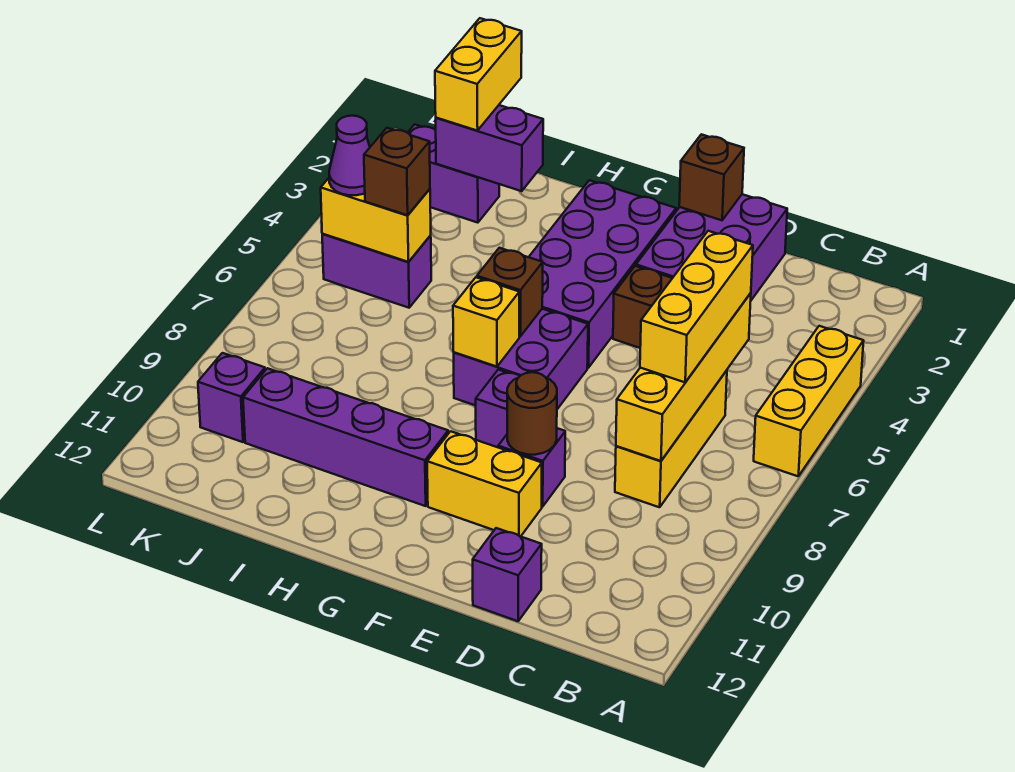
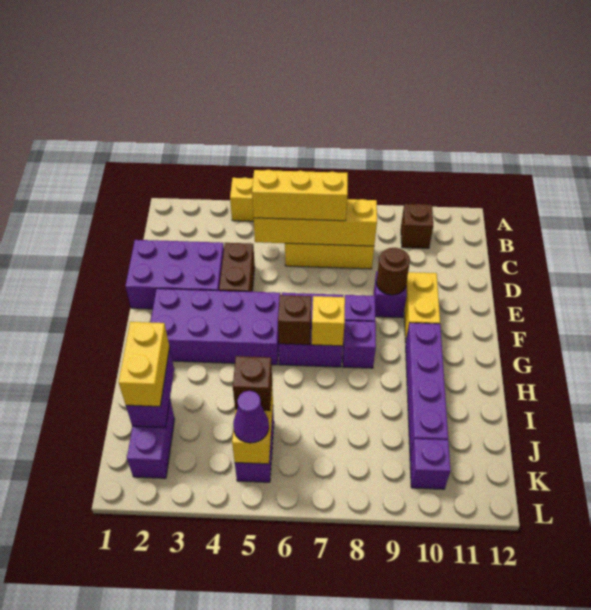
purple brick D12 level 1 -> purple brick G8 level 1
brown brick E1 level 2 -> brown brick B10 level 1
yellow brick J1:J2 level 3 -> yellow brick I2:J2 level 3

